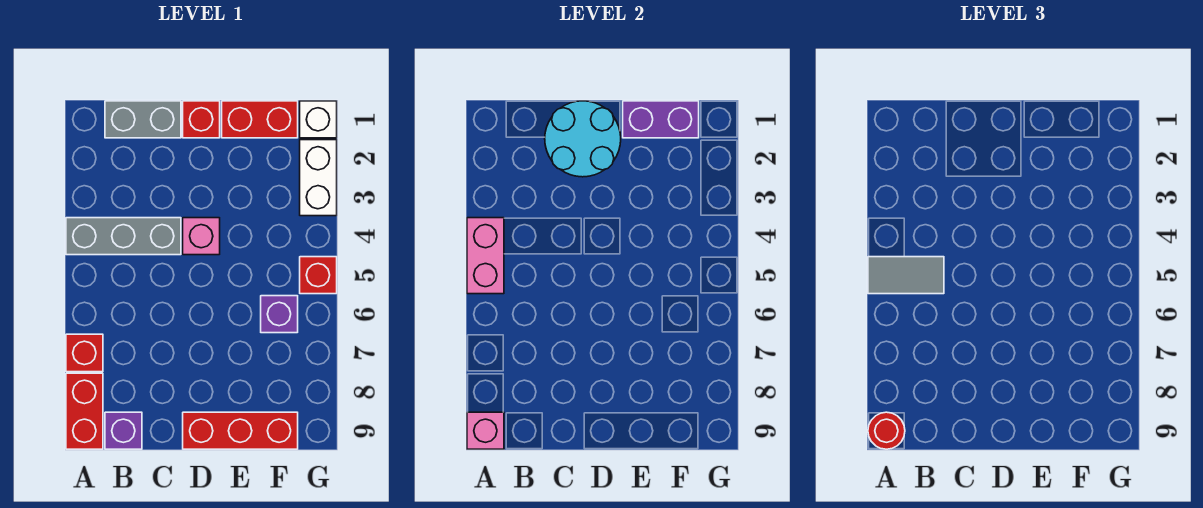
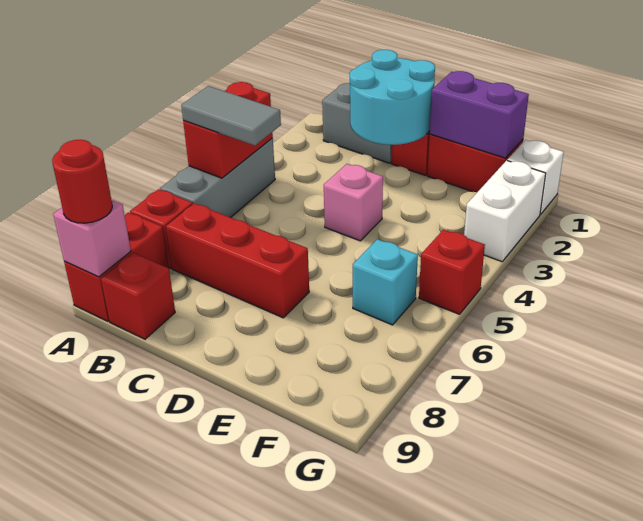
grey brick A4:C4 level 1 -> grey brick A4:A6 level 1
pink brick A4:A5 level 2 -> red brick A4:A5 level 2
purple brick B9 level 1 -> red brick B9 level 1
red brick D9:F9 level 1 -> red brick B7:D7 level 1
purple brick F6 level 1 -> cyan brick F6 level 1

